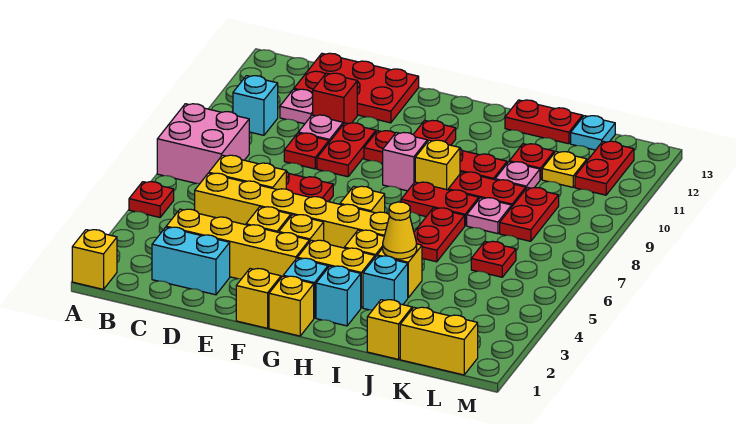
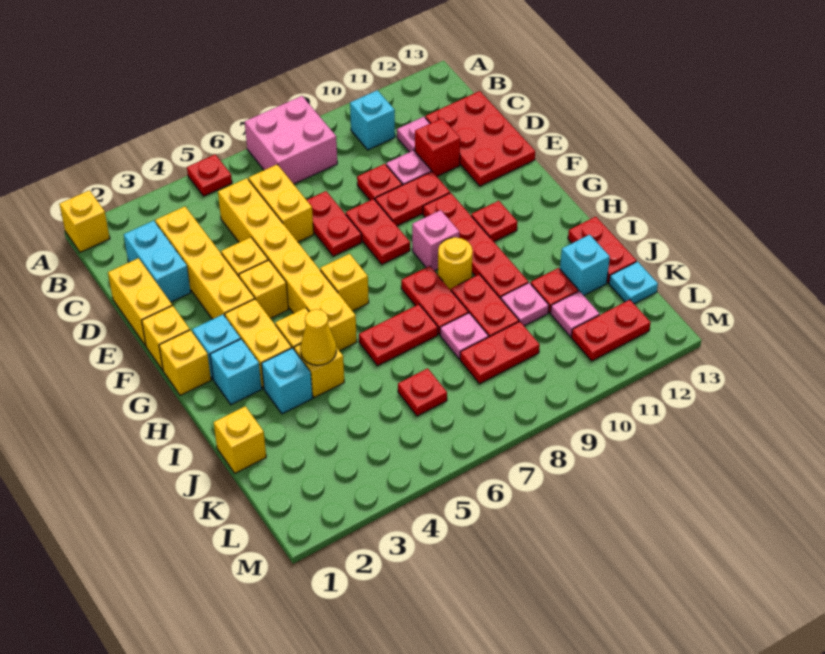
none -> red plate E8:F8 level 1
yellow brick H9 level 1 -> yellow round brick H9 level 1
none -> cyan brick J12 level 1
yellow brick K1:L1 level 1 -> yellow brick D1:E1 level 1
yellow plate K11 level 1 -> pink plate K11 level 1

